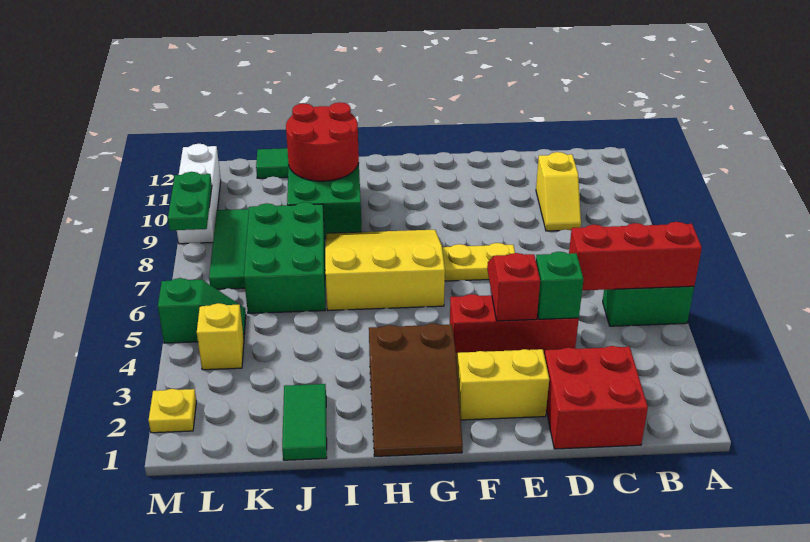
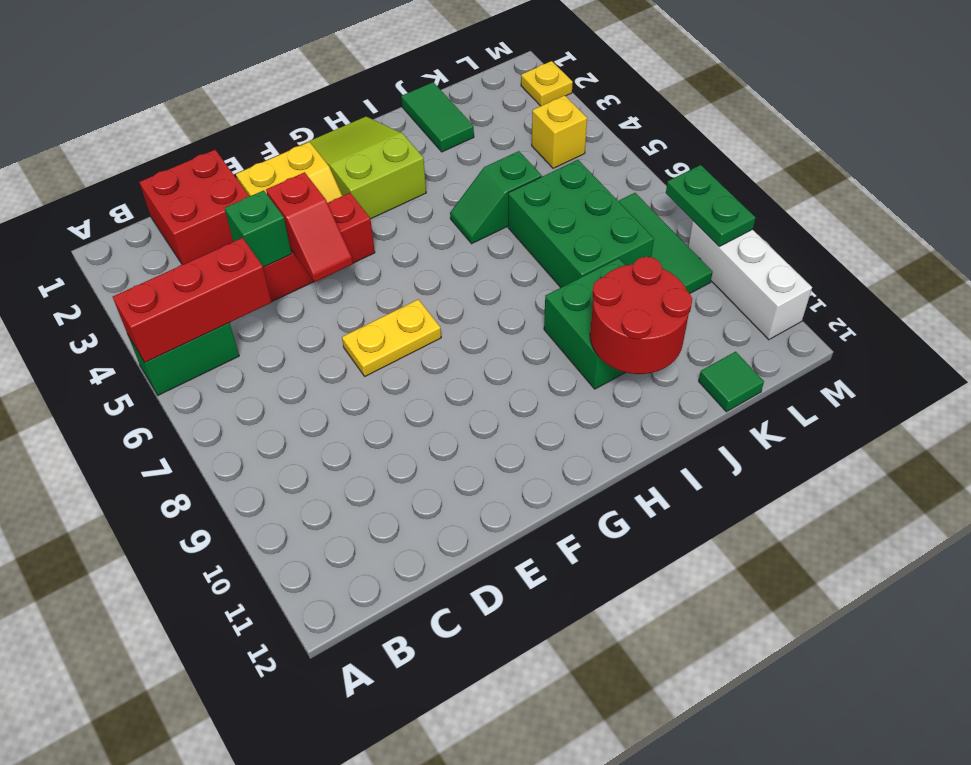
yellow slope C9:C10 level 1 top 10 -> none
brown slope G1:H3 level 1 top 3 -> lime slope G1:H3 level 1 top 3
yellow slope G6:I8 level 1 top 6 -> none
green slope L5:M5 level 1 top M -> green slope I5:J5 level 1 top J

